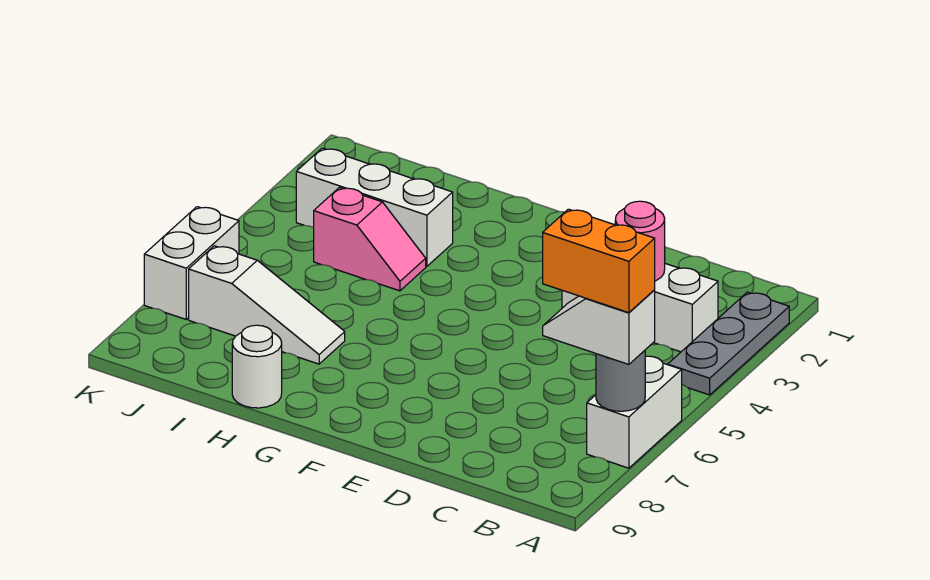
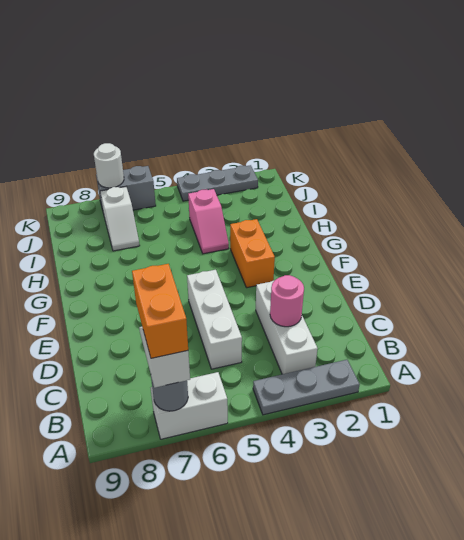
none -> orange brick F3:G3 level 1
white brick H3:J3 level 1 -> white brick C5:E5 level 1
white slope H7:J7 level 1 top J -> white slope I7:J7 level 1 top J
white round brick H9 level 1 -> white round brick K7 level 2
none -> grey plate K2:K4 level 1
white brick K6:K7 level 1 -> grey brick K6:K7 level 1

